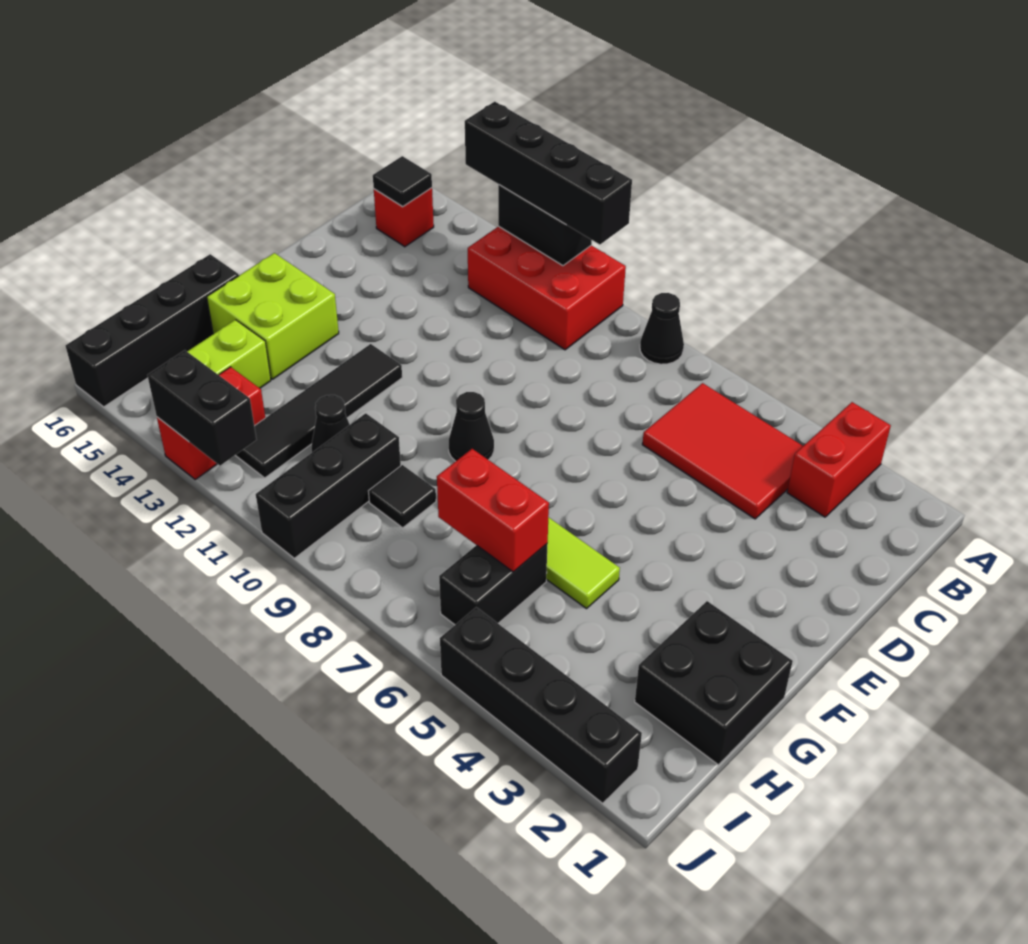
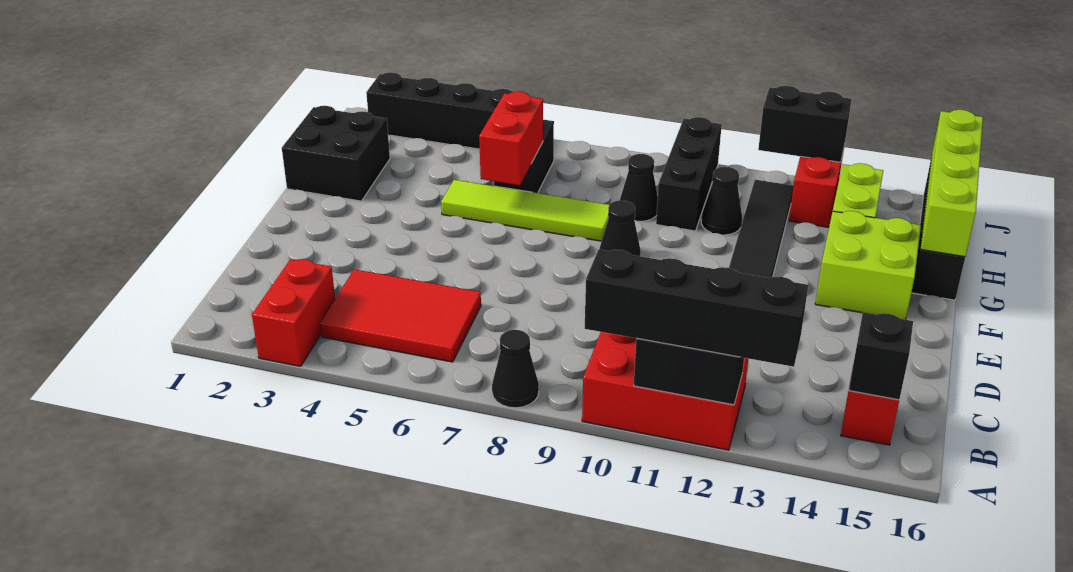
black tile B15 level 2 -> black brick B15 level 2
none -> lime brick G16:J16 level 2
red brick H6:H7 level 2 -> red brick G6:H6 level 2
black tile H9 level 1 -> black cone H9 level 1

